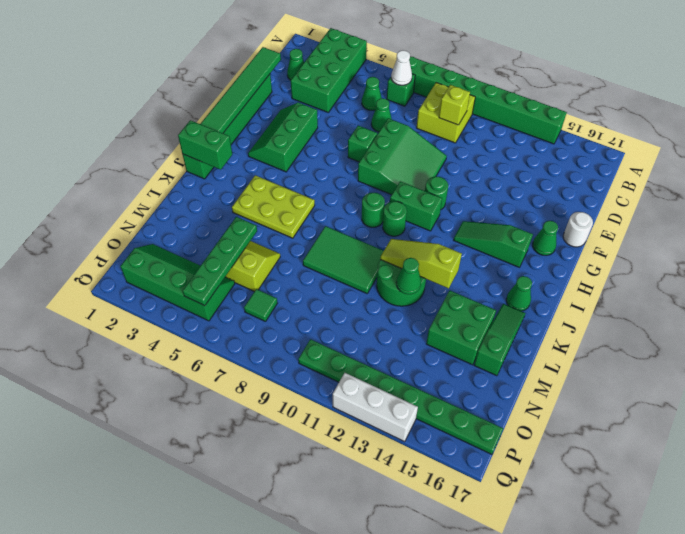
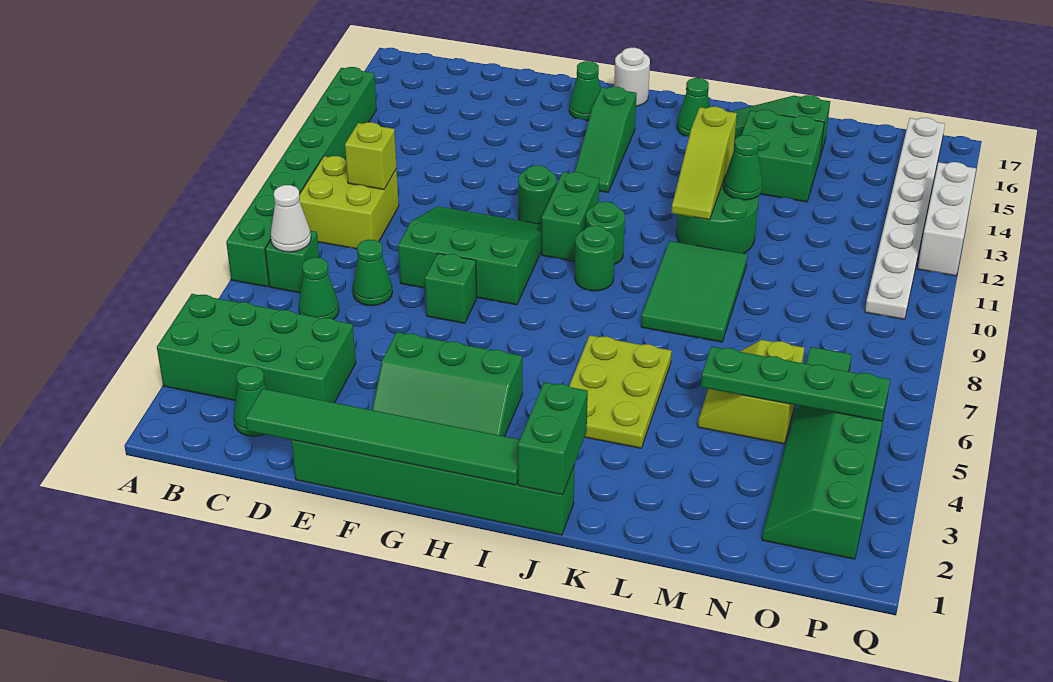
white round brick F17 level 1 -> white round brick H17 level 1
green plate P10:P17 level 1 -> white plate P10:P17 level 1

